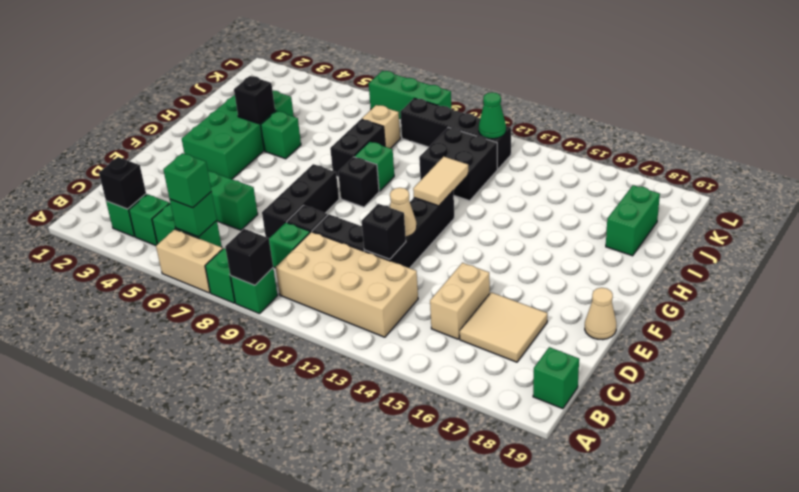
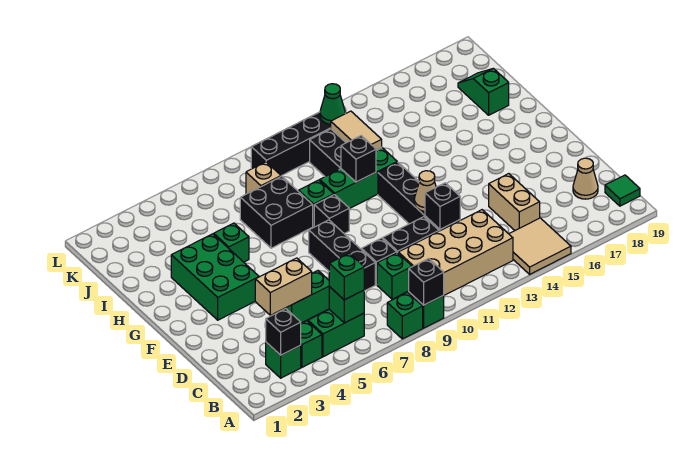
tan brick A6:A7 level 1 -> tan brick D4:D5 level 2
green brick B19 level 1 -> green tile B19 level 1
tan tile C16:D17 level 1 -> tan tile A14:B15 level 1
tan cone E19 level 1 -> tan cone C18 level 1
green brick F3:I4 level 1 -> green brick F3:H4 level 1
tan tile G12:H12 level 2 -> tan tile I12:J12 level 2
black brick H4 level 2 -> black brick H11 level 2
black brick H8:I8 level 1 -> black brick H7:I8 level 1
green brick I18:J18 level 1 -> green slope I18:J18 level 1 top I
green brick L7:L9 level 1 -> green brick H10:H12 level 1

